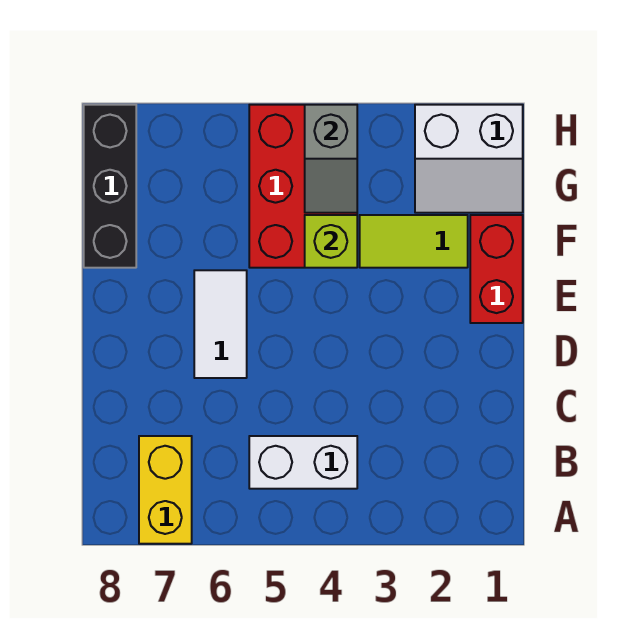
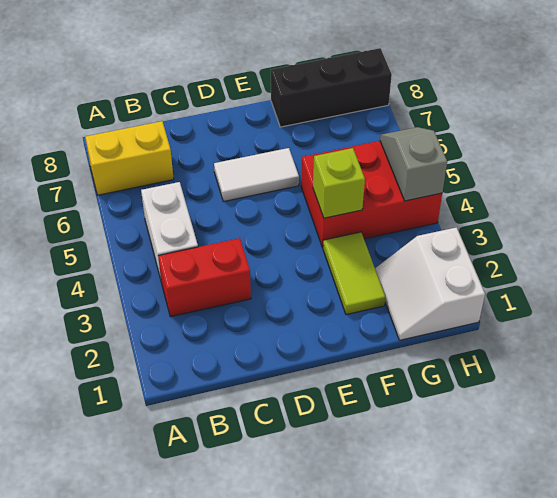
red brick E1:F1 level 1 -> red brick B3:C3 level 1
grey slope G4:H4 level 2 top H -> grey slope H4:H5 level 2 top 4

